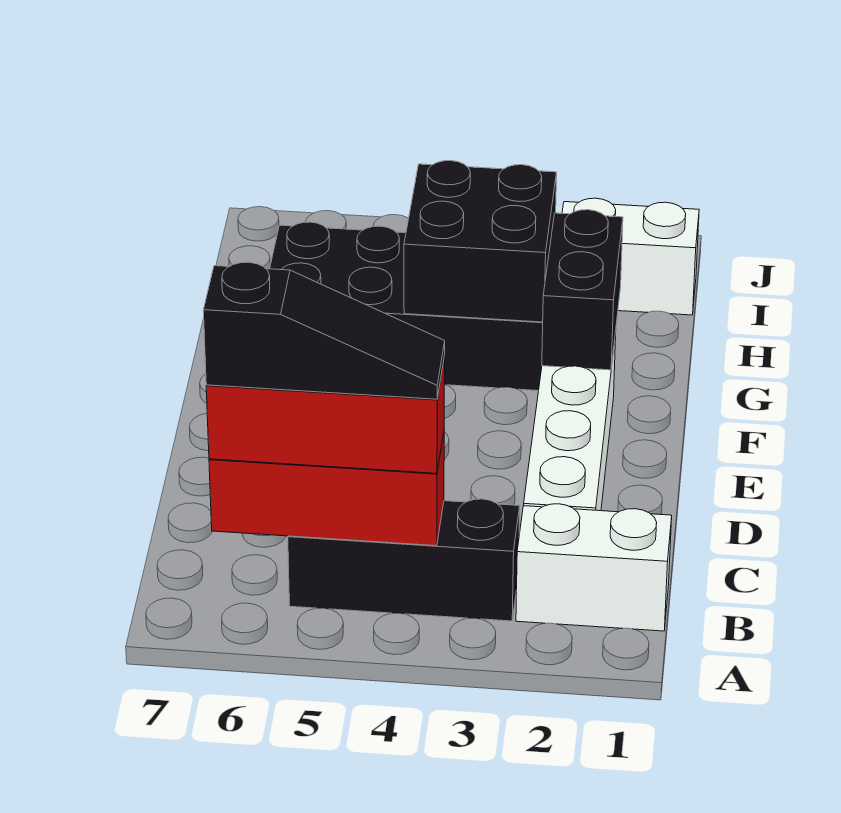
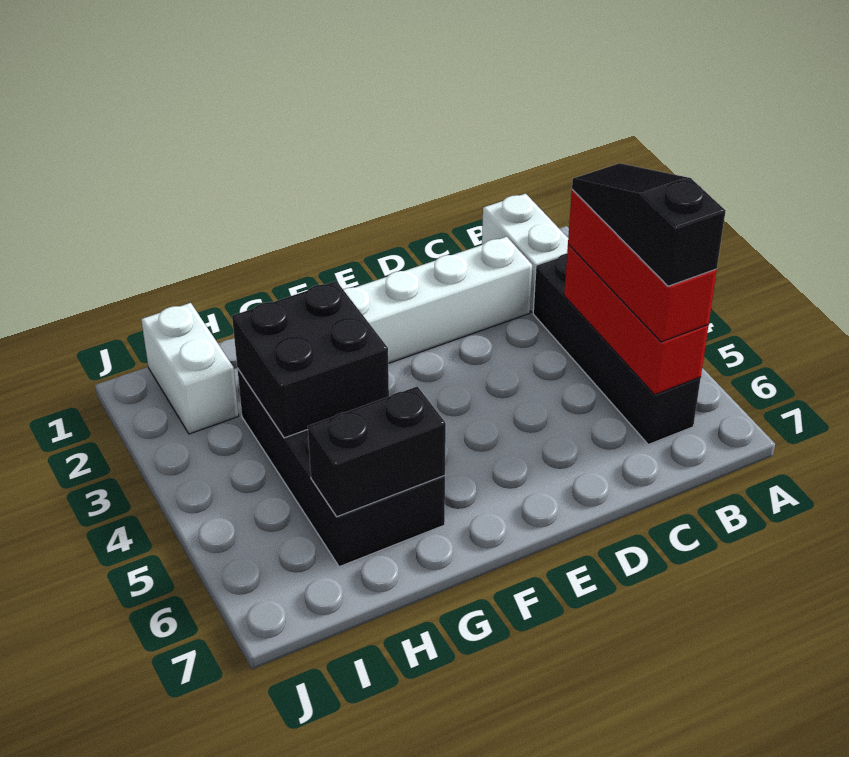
black brick B3:B5 level 1 -> black brick B3:B6 level 1
black brick F2:G2 level 2 -> black brick G6:H6 level 2

